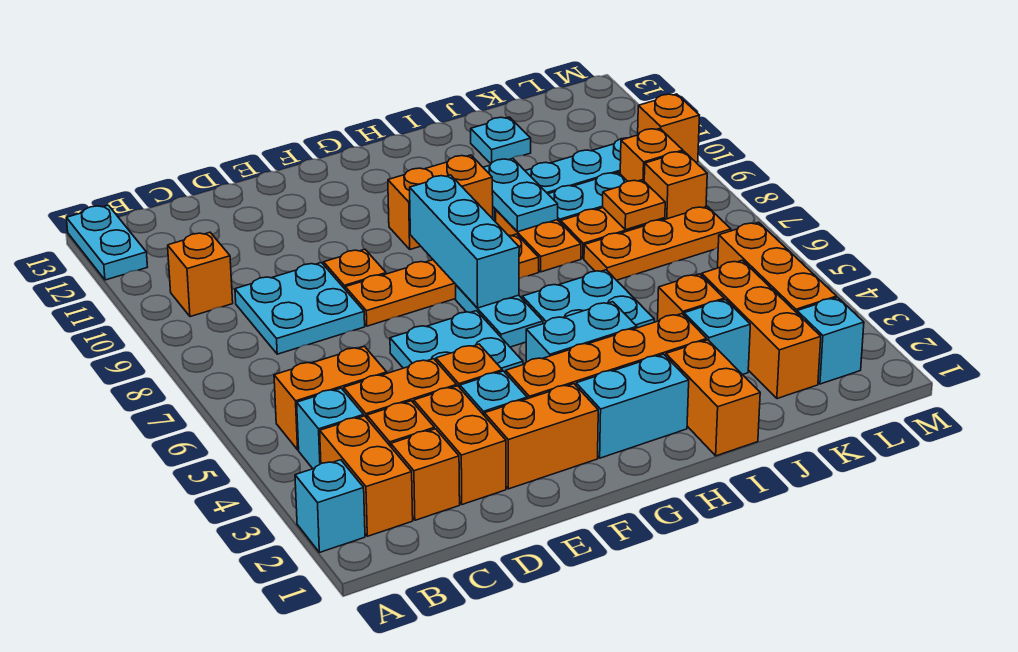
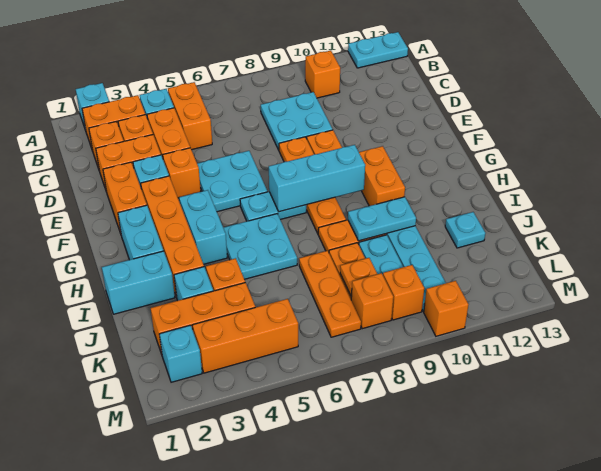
orange brick I1:I2 level 1 -> cyan brick I1:I2 level 1

